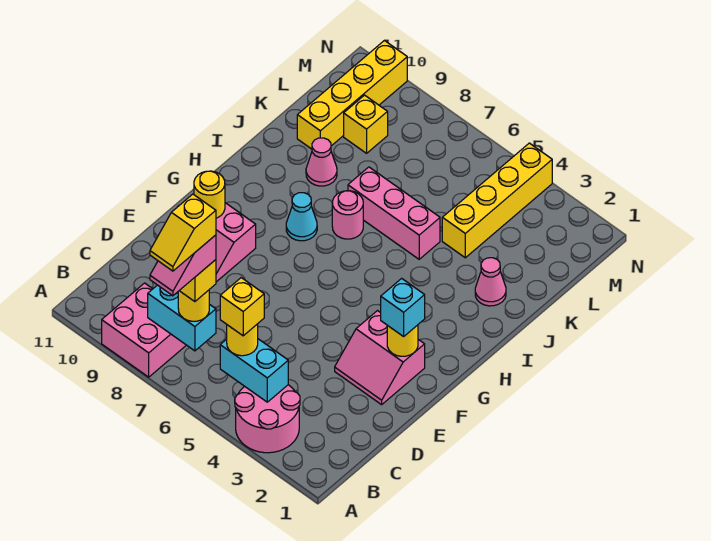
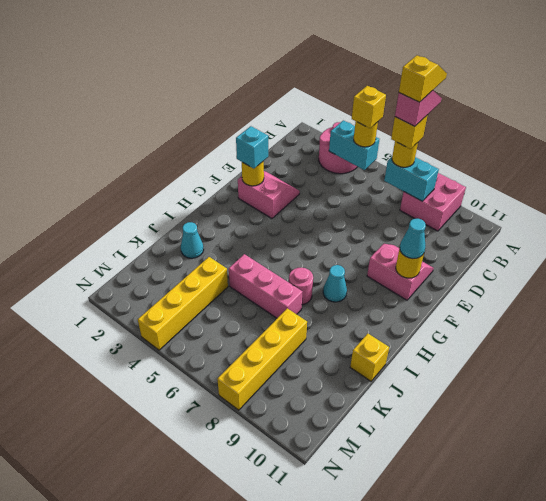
none -> cyan cone F10 level 3
pink cone J2 level 1 -> cyan cone J2 level 1
pink cone J9 level 1 -> none
yellow brick K10:N10 level 1 -> yellow brick K8:N8 level 1
yellow brick L9 level 1 -> yellow brick J11 level 1

